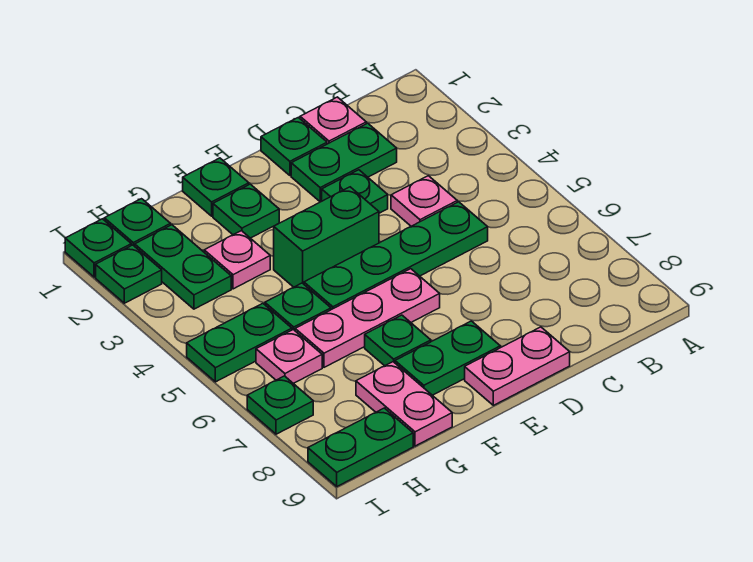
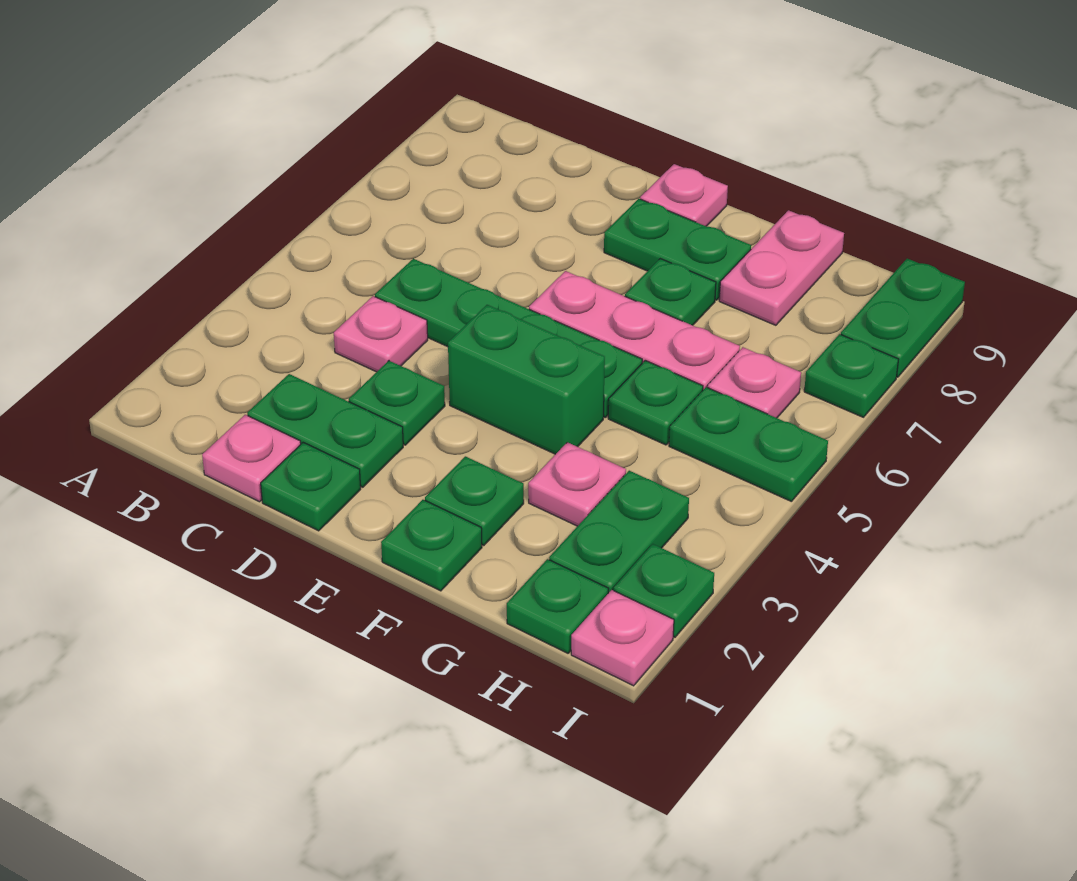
pink plate D9:E9 level 1 -> pink plate E9 level 1
green plate H9:I9 level 1 -> green plate I8:I9 level 1
green plate I1 level 1 -> pink plate I1 level 1

